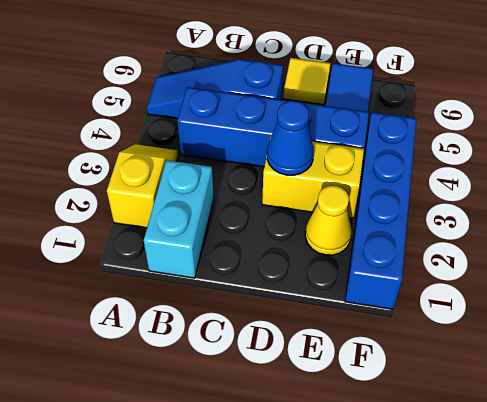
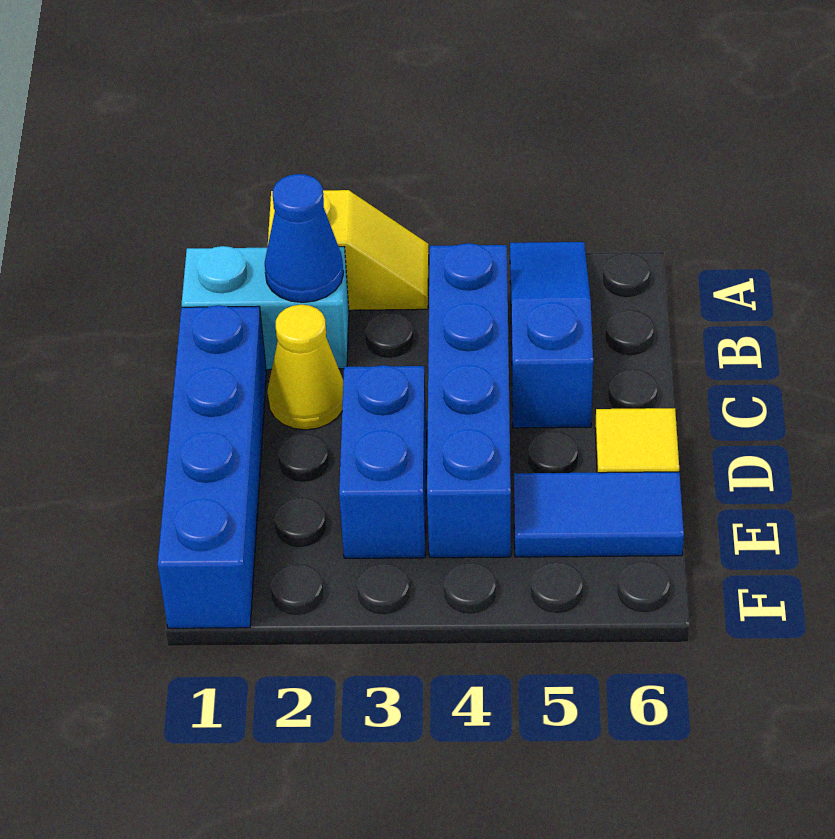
yellow brick D3:E3 level 1 -> blue brick D3:E3 level 1
blue cone D3 level 2 -> blue cone B2 level 2
yellow cone E2 level 1 -> yellow cone C2 level 1
blue brick F1:F4 level 1 -> blue brick C1:F1 level 1

